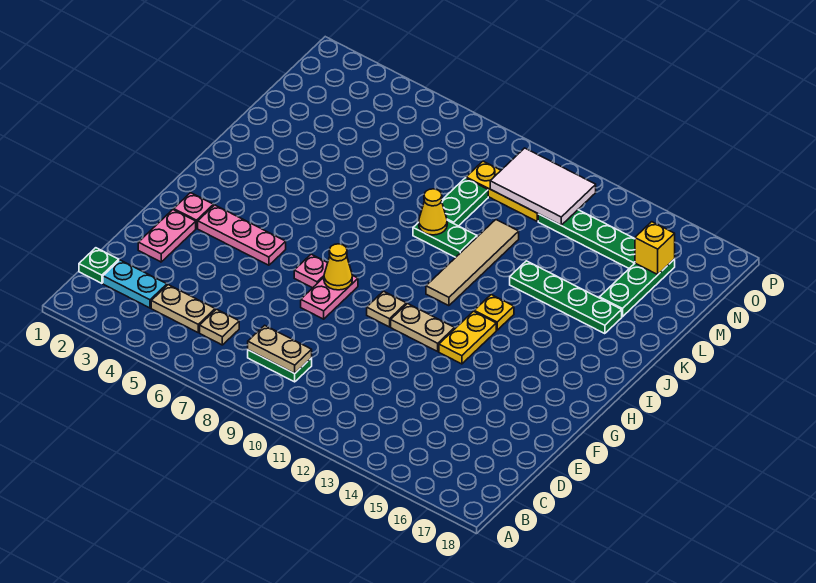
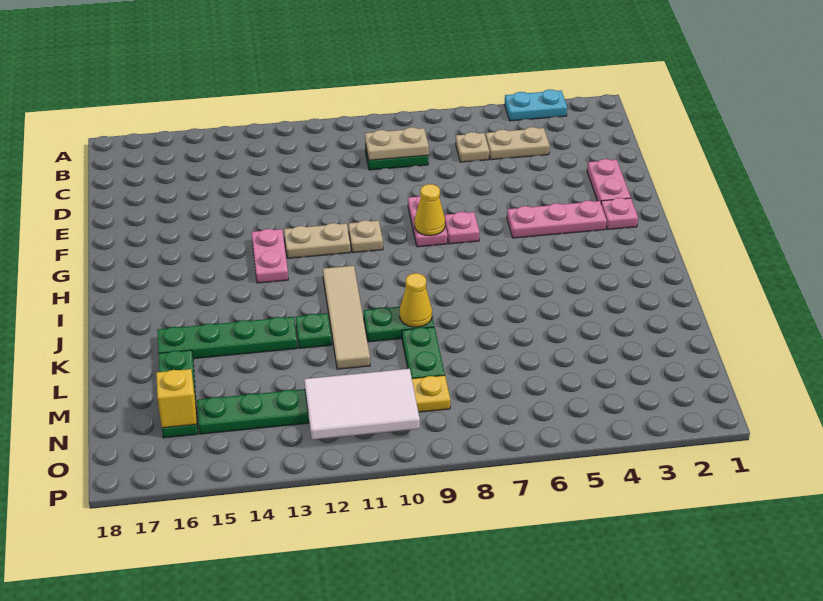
green plate C1 level 1 -> green plate K12 level 1
cyan plate C2:C3 level 1 -> cyan plate A3:A4 level 1
yellow plate G13:H13 level 1 -> pink plate G13:H13 level 1
yellow plate I13 level 1 -> none

